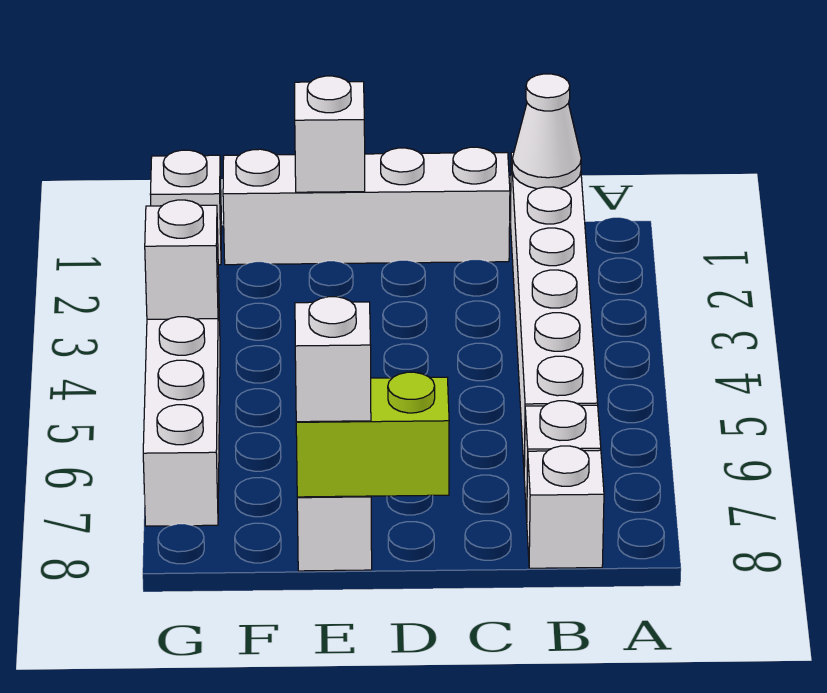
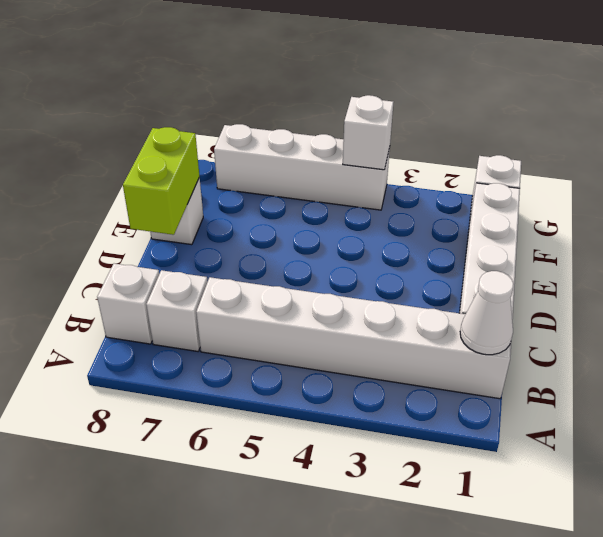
white brick E1 level 2 -> none
white brick E8 level 3 -> none

